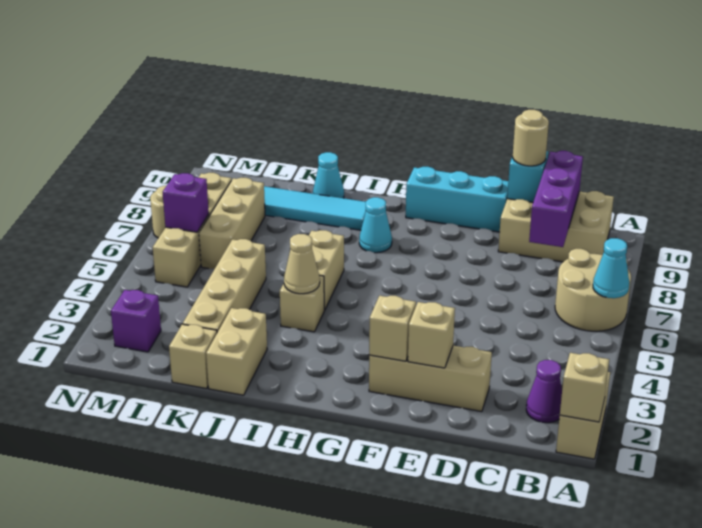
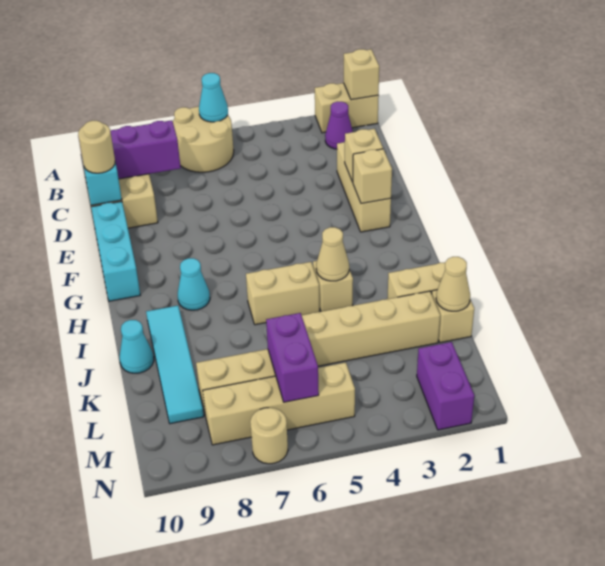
none -> tan cone K1 level 2
purple brick M2 level 1 -> purple brick M2:N2 level 1
purple brick M6 level 2 -> purple brick L6:M6 level 2

